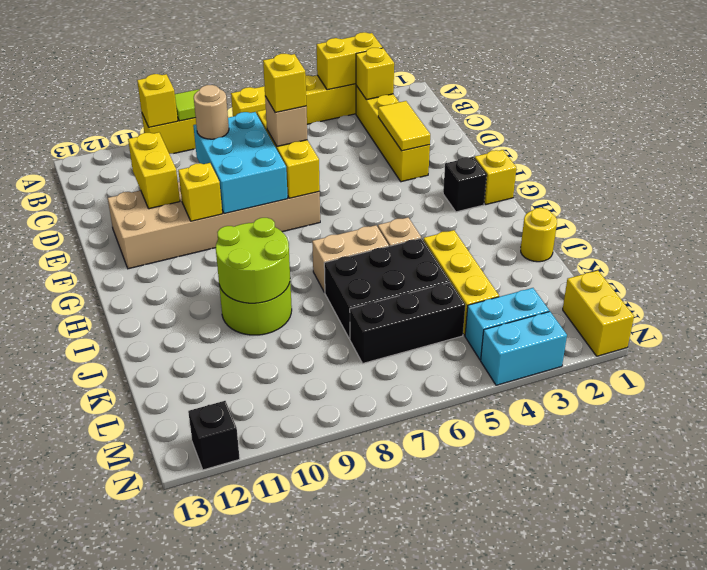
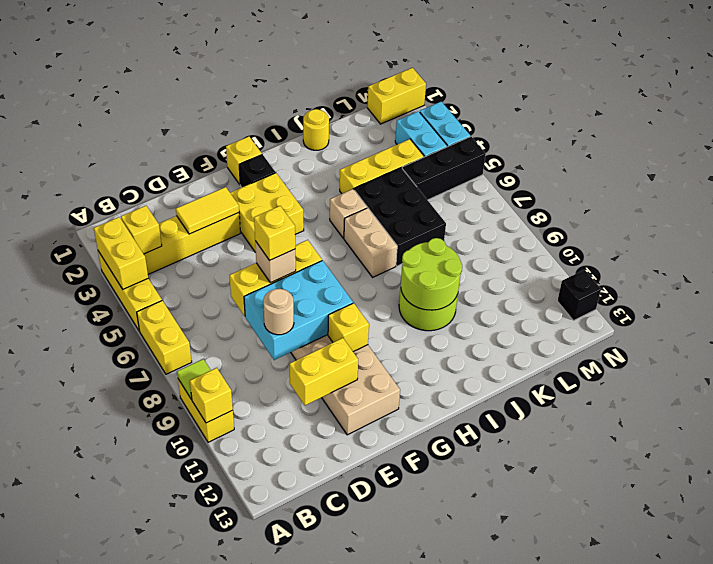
none -> yellow brick F3:G4 level 1
black brick L5:L7 level 1 -> black brick L5:N5 level 1

